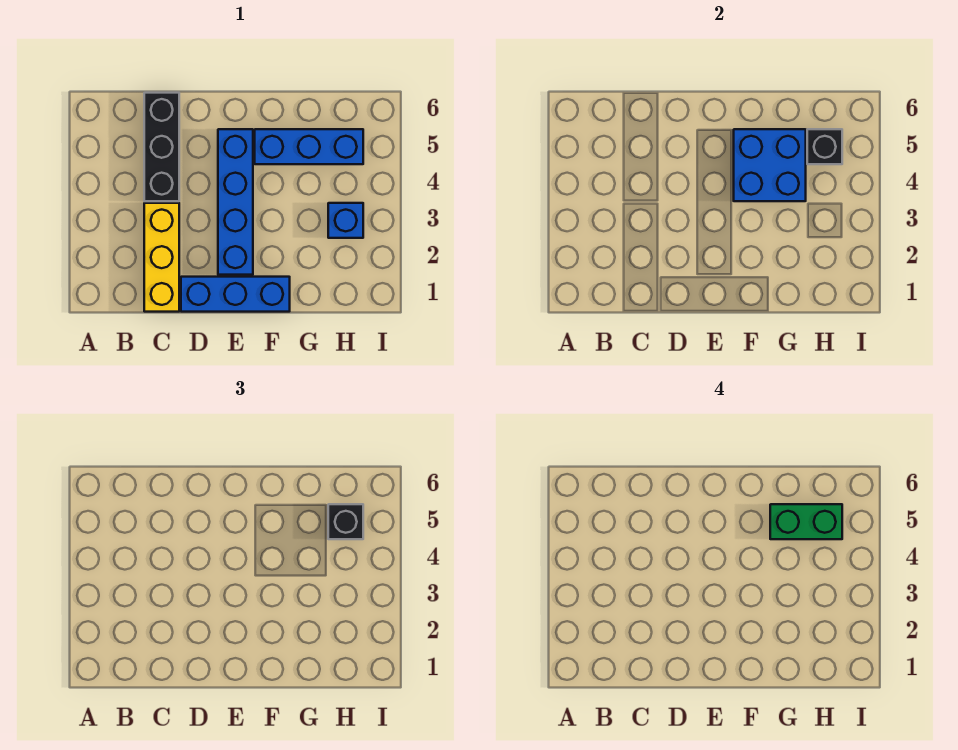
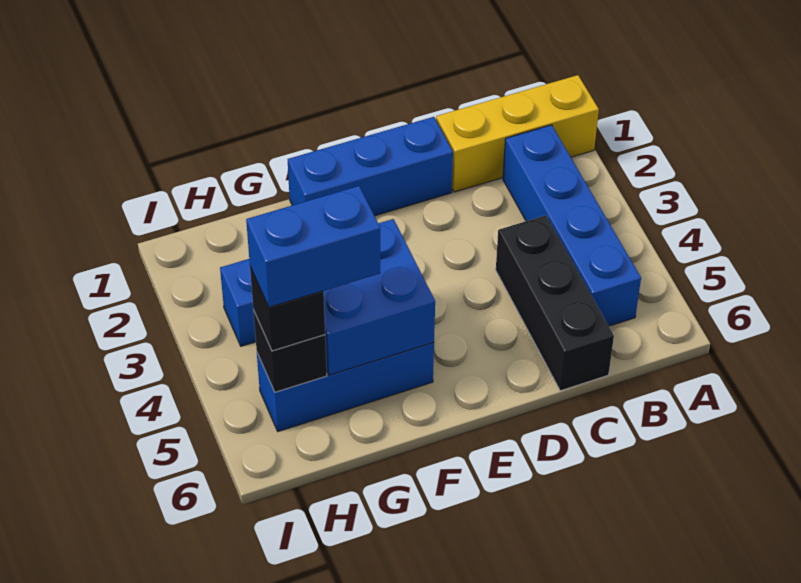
yellow brick C1:C3 level 1 -> yellow brick A1:C1 level 1
blue brick E2:E5 level 1 -> blue brick B2:B5 level 1
green brick G5:H5 level 4 -> blue brick G5:H5 level 4

